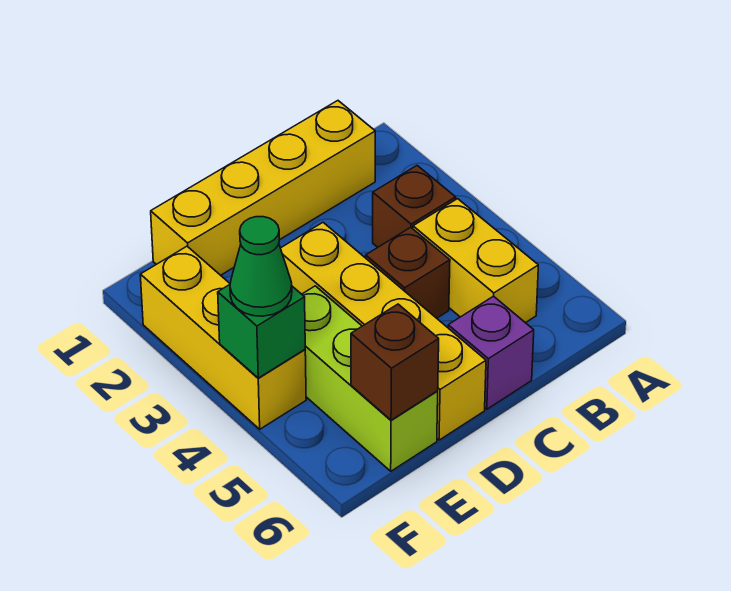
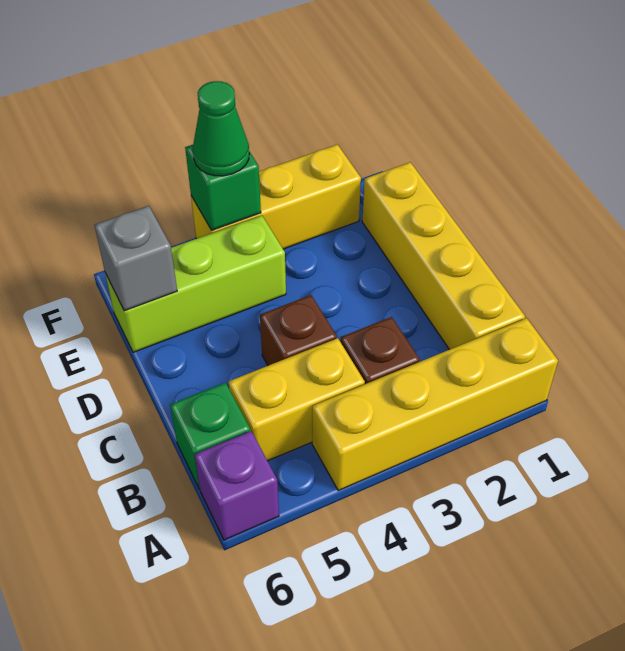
none -> green brick B6 level 1
purple brick C6 level 1 -> purple brick A6 level 1
yellow brick D3:D6 level 1 -> yellow brick A1:A4 level 1
brown brick E6 level 2 -> grey brick E6 level 2

